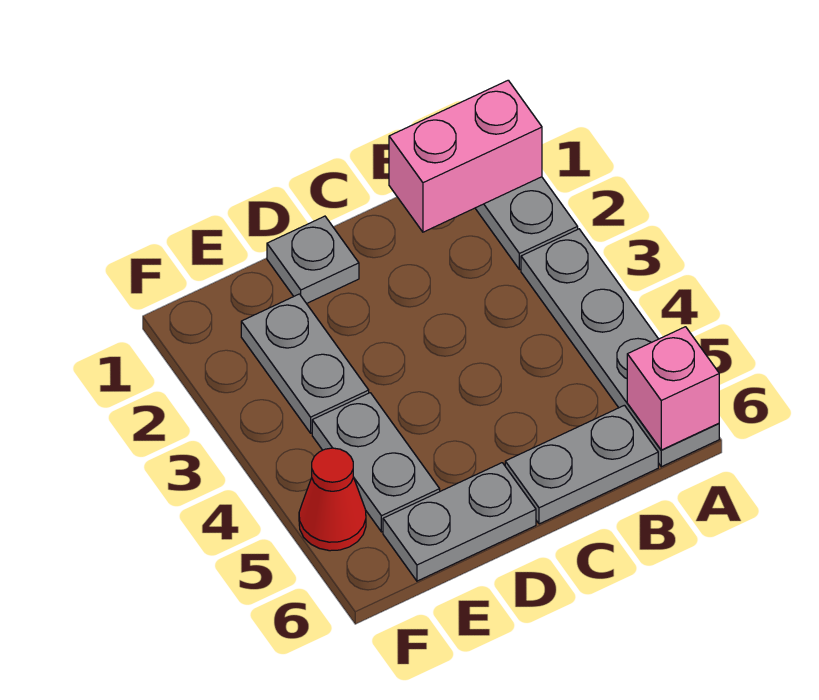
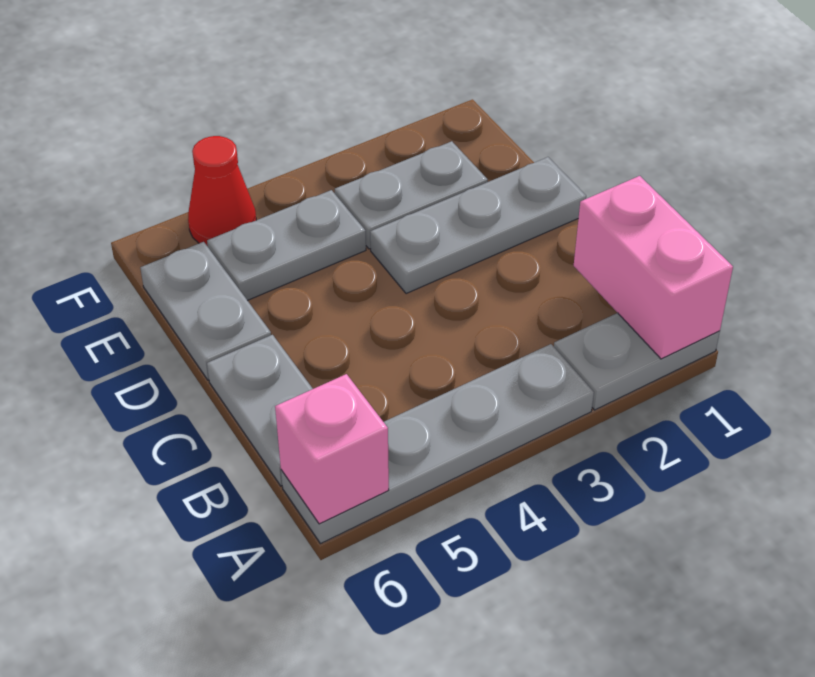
grey plate D1 level 1 -> grey plate D1:D3 level 1

